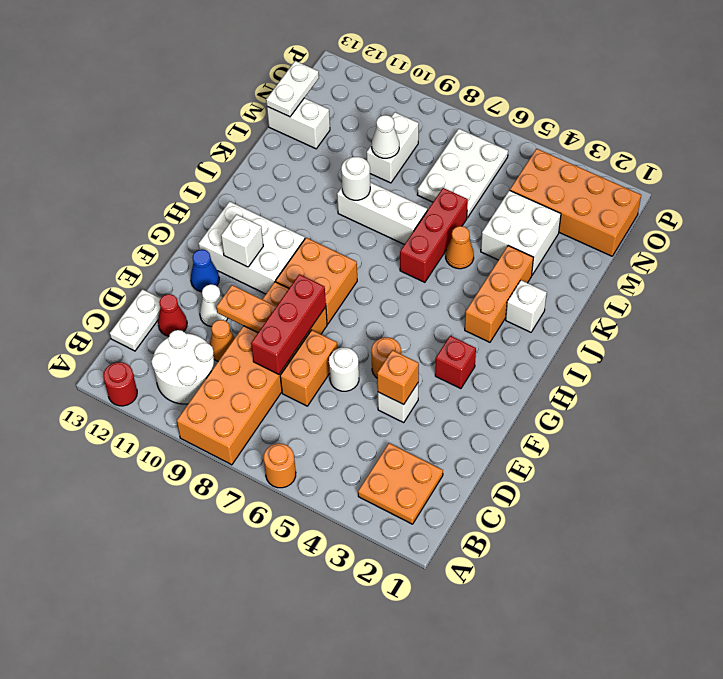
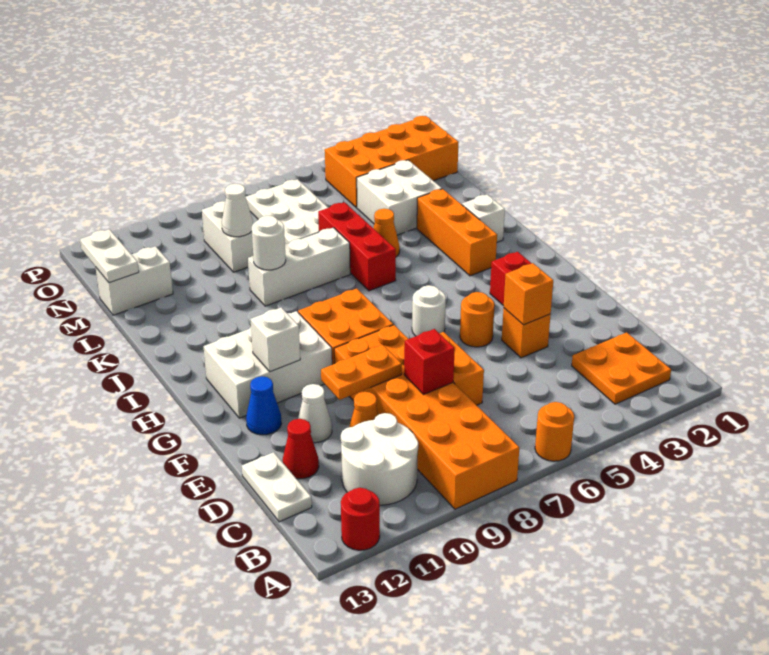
red brick D8:F8 level 2 -> red brick D8 level 2
white brick E4 level 1 -> orange brick E4 level 1
white round brick E6 level 1 -> white round brick G6 level 1

